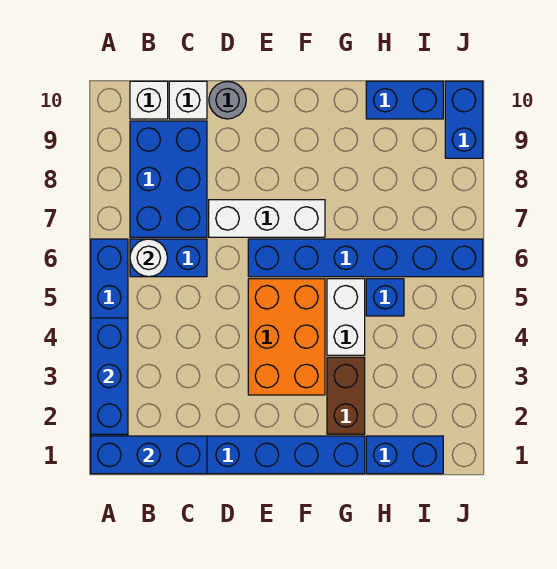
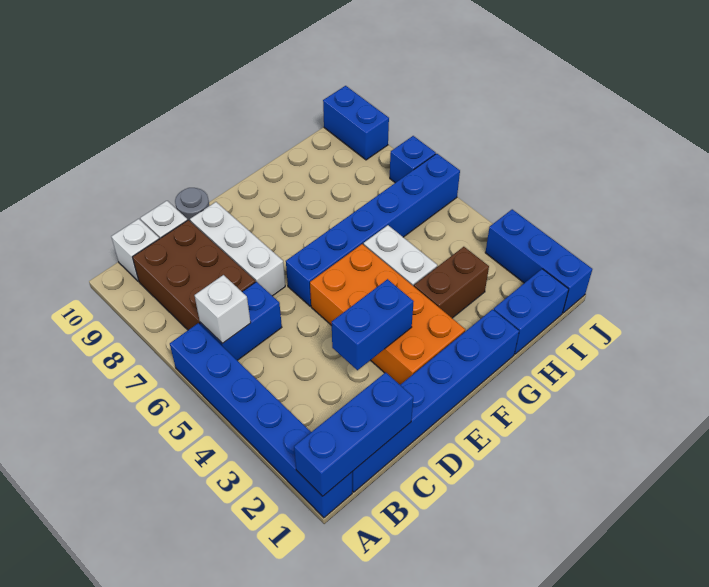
blue brick A2:A4 level 2 -> blue brick J1:J3 level 1
white round brick B6 level 2 -> white brick B6 level 2
blue brick B7:C9 level 1 -> brown brick B7:C9 level 1
white brick D7:F7 level 1 -> white brick D7:D9 level 1
orange brick E3:F5 level 1 -> orange brick E2:F5 level 1
brown brick G2:G3 level 1 -> brown brick G3:H3 level 1
blue brick H5 level 1 -> blue brick J7 level 1
blue brick H10:I10 level 1 -> blue brick D3:E3 level 2

